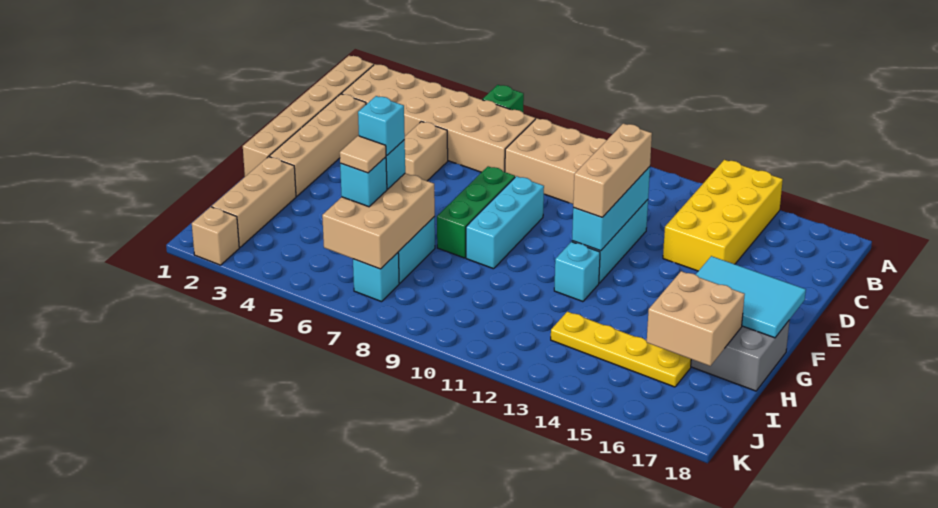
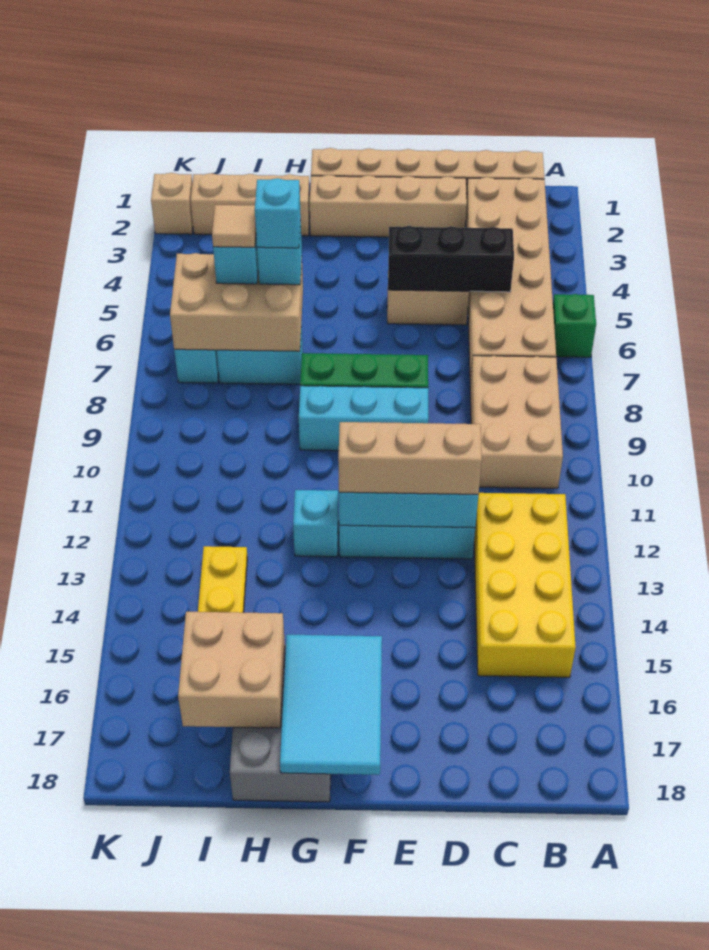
yellow brick A14:D15 level 1 -> yellow brick B12:C15 level 1
none -> black brick C5:E5 level 2

